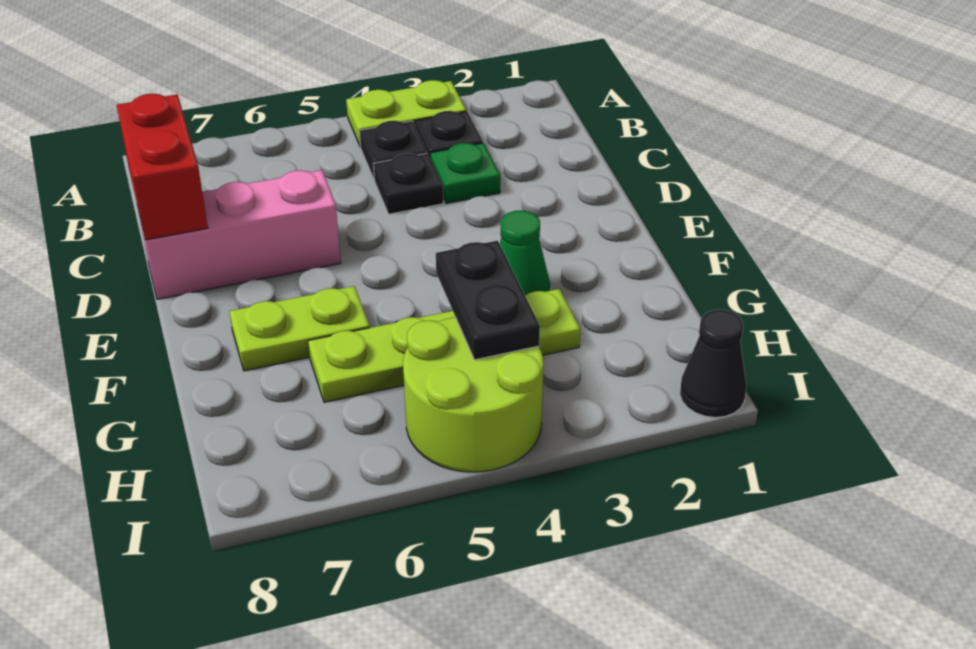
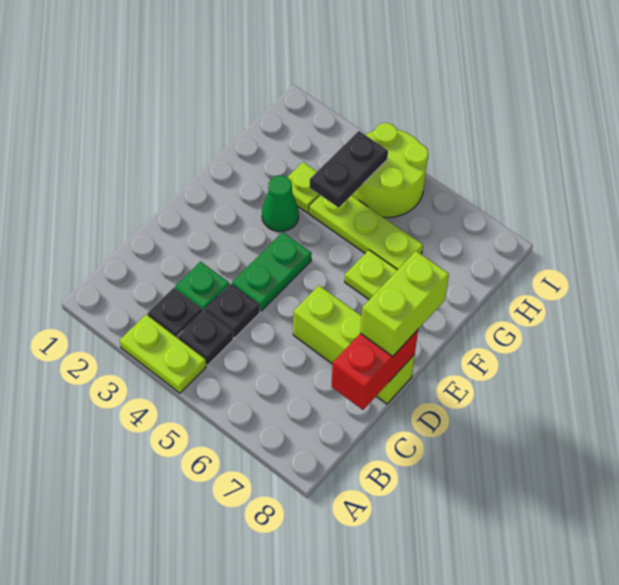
none -> green plate D4:E4 level 1
pink brick D6:D8 level 1 -> lime brick D6:D8 level 1
none -> lime brick D8:E8 level 3
black cone I1 level 1 -> none

